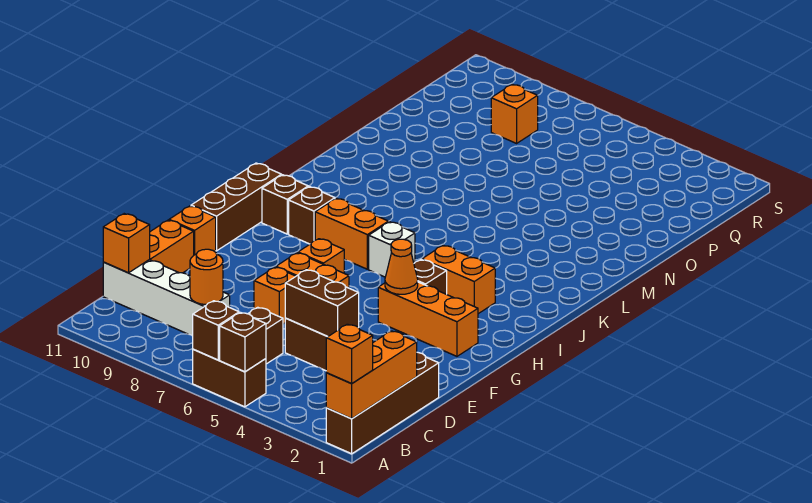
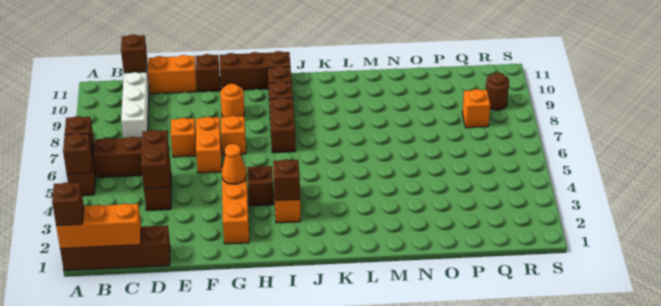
orange brick A1 level 3 -> brown brick A1 level 3
orange round brick C8 level 2 -> orange round brick G9 level 1
orange brick C11 level 2 -> brown brick C11 level 2
orange brick F11 level 1 -> brown brick F11 level 1
none -> brown brick I3 level 2
white brick I6 level 1 -> none
orange brick I7:I8 level 1 -> brown brick I7:I8 level 1
none -> brown round brick R9 level 1

